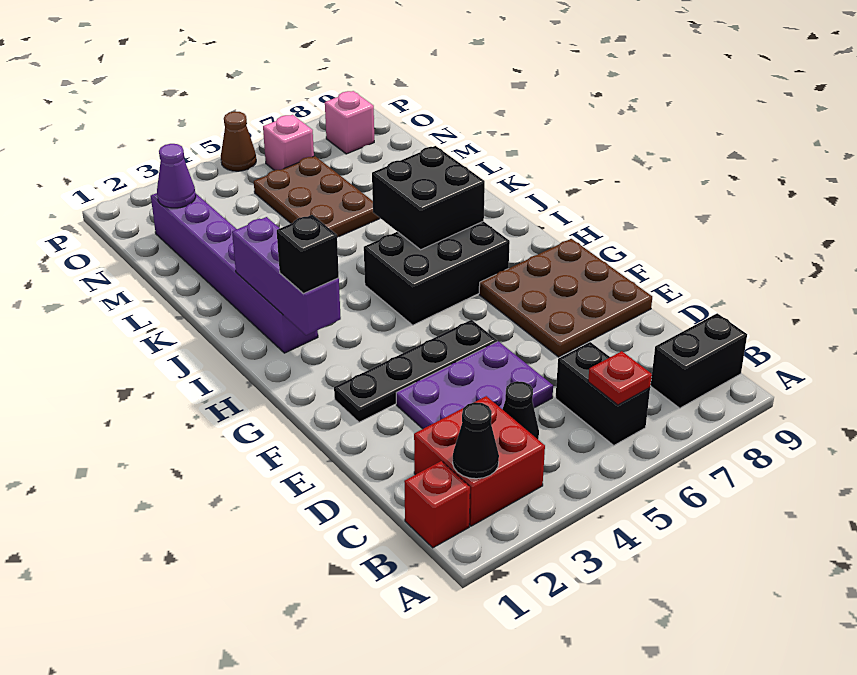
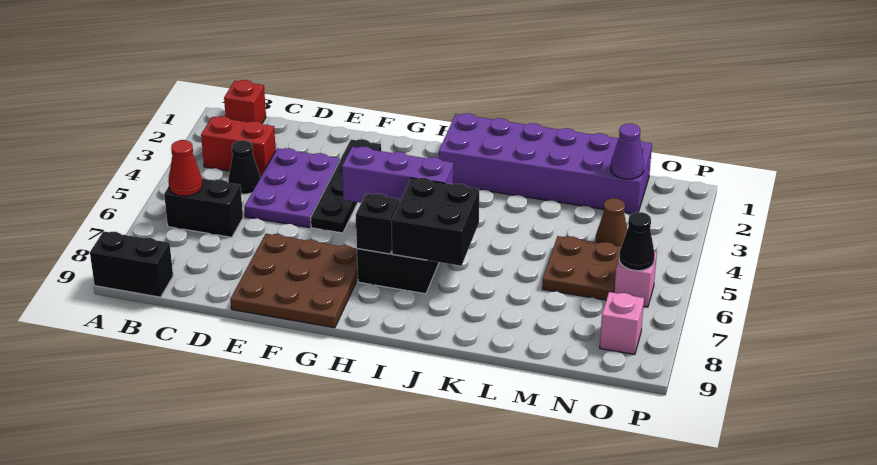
red brick B2:C3 level 1 -> red brick B3:C3 level 1
black cone B2 level 2 -> black cone O6 level 2
red plate B6 level 2 -> red cone B6 level 2
black brick B8:B9 level 1 -> black brick A9:B9 level 1
purple brick H2:J2 level 2 -> purple brick G5:I5 level 2
black brick H2 level 3 -> black brick H7 level 2
purple brick I2:N2 level 1 -> purple brick I1:N2 level 1
brown plate L5:N6 level 1 -> brown plate M5:N6 level 1
brown cone P5 level 1 -> brown cone N4 level 1

